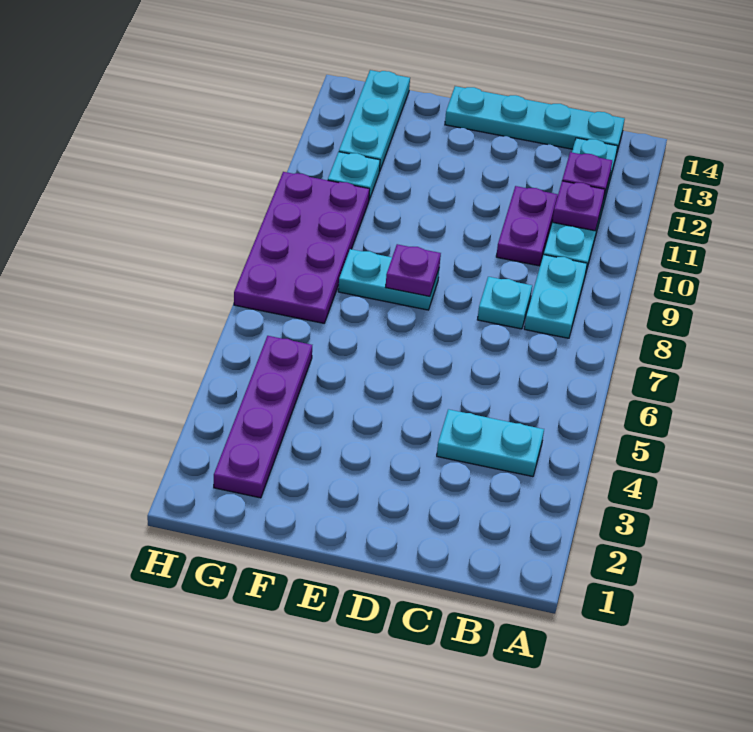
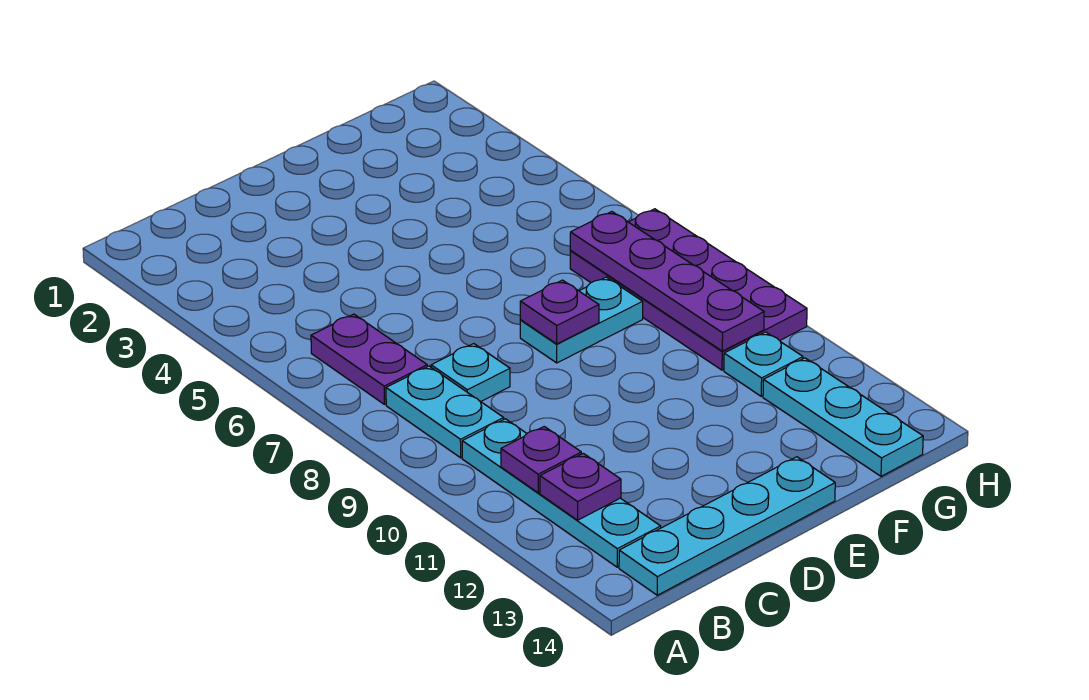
cyan plate B4:C4 level 1 -> none
purple plate C10:C11 level 1 -> purple plate B6:B7 level 1
purple plate G2:G5 level 1 -> purple plate G7:G10 level 2

